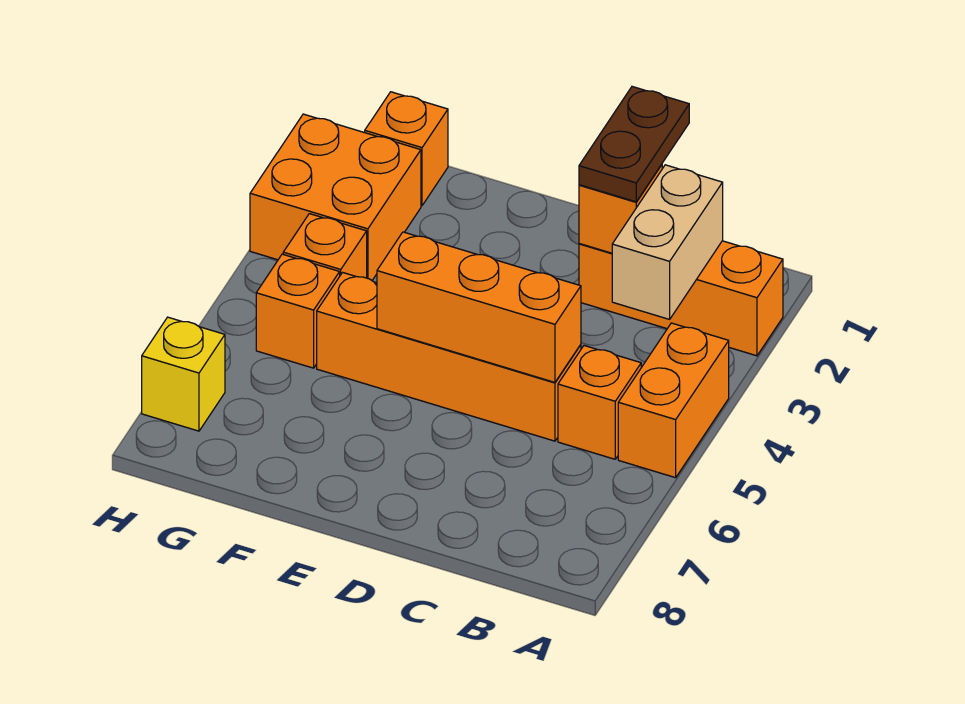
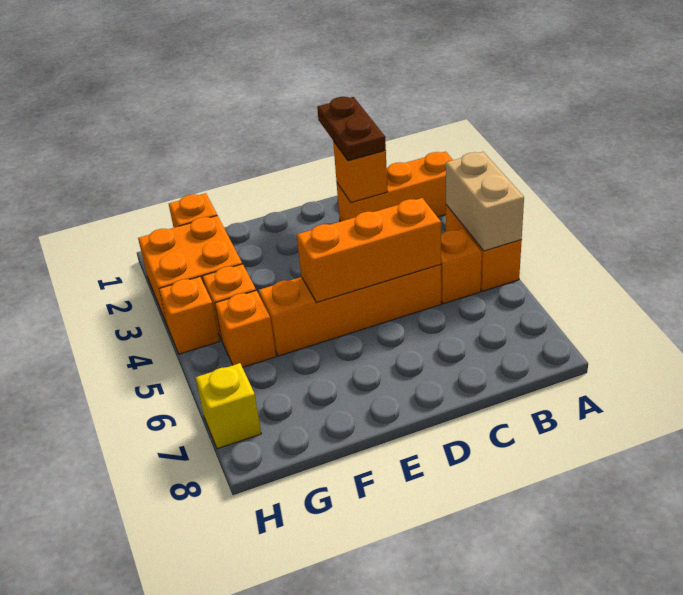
tan brick B2:B3 level 2 -> tan brick A4:A5 level 2
none -> orange brick H4 level 1

